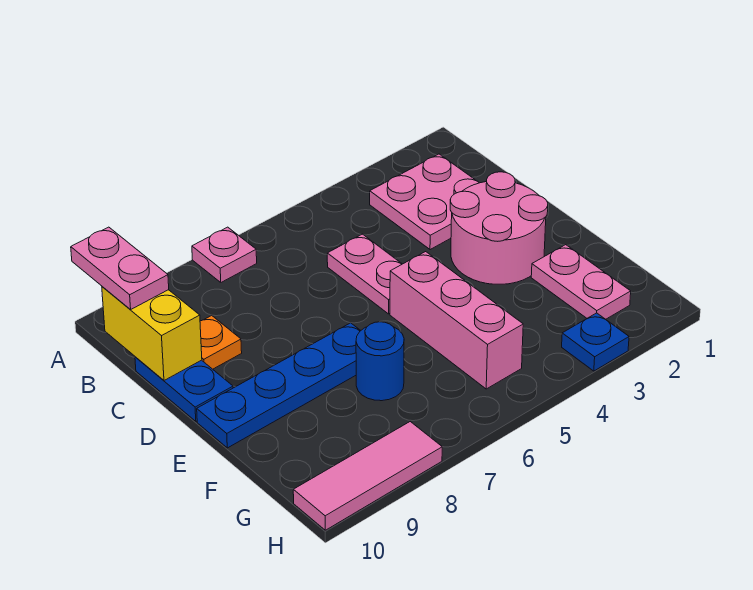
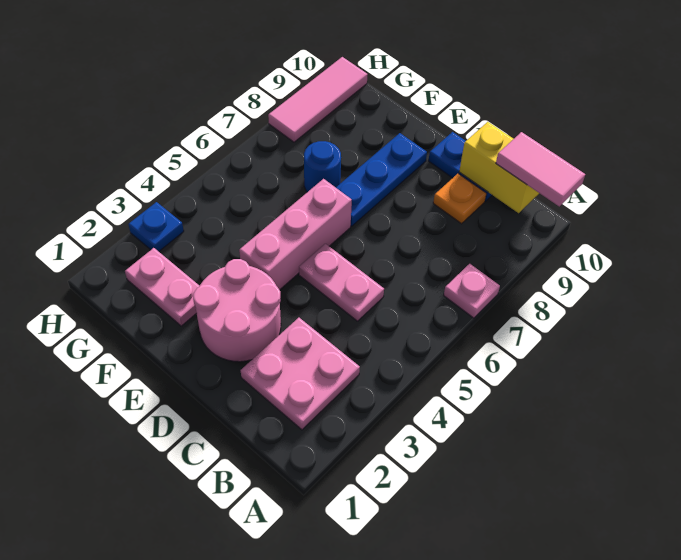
pink plate A10:B10 level 3 -> pink tile A10:B10 level 3
pink brick E5:G5 level 1 -> pink brick E4:E6 level 1
blue plate E7:E10 level 1 -> blue plate E7:E9 level 1

